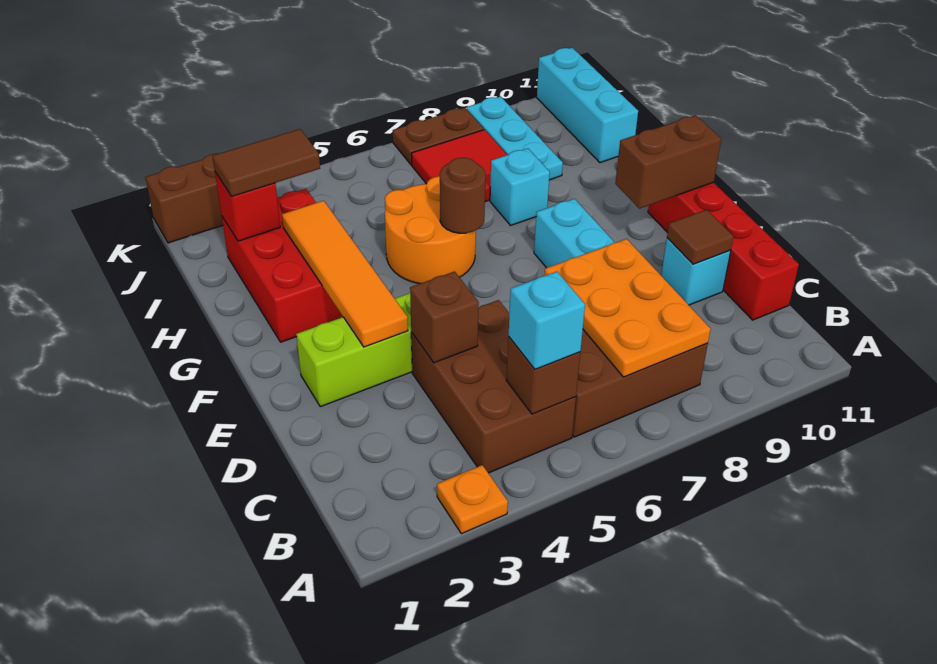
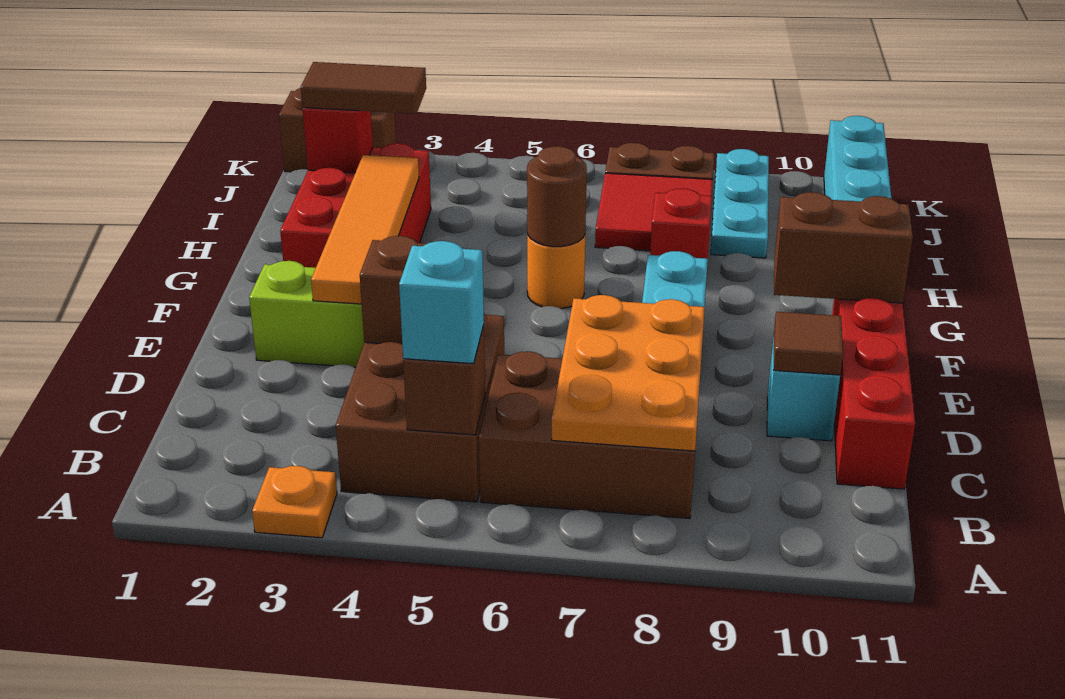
orange round brick G5:H6 level 1 -> orange round brick G6 level 1
cyan brick H8 level 1 -> red brick H8 level 1

